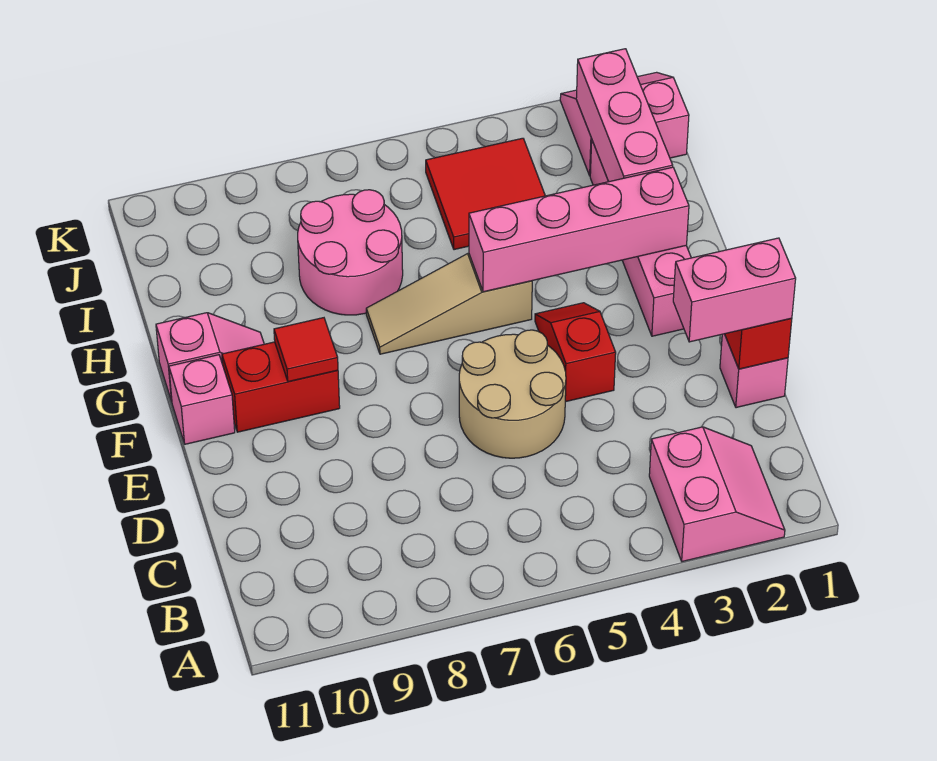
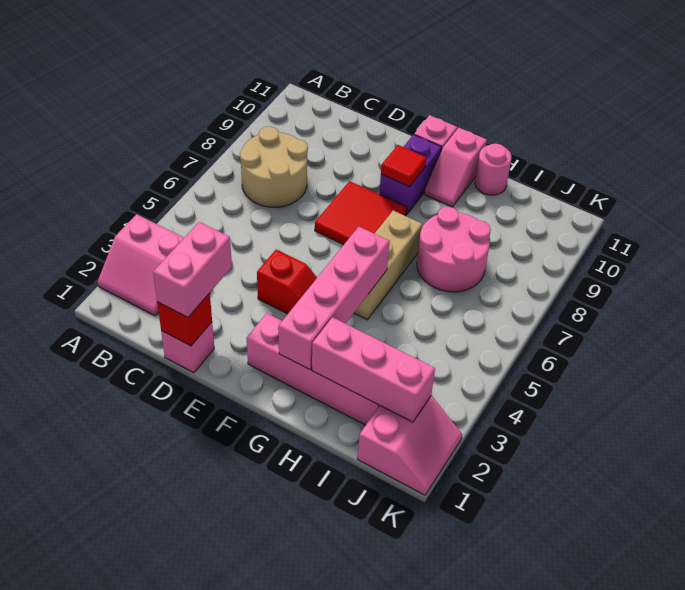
tan round brick D5:E6 level 1 -> tan round brick B7:C8 level 1
red brick F9:F10 level 1 -> purple brick F9:F10 level 1
tan slope G5:G7 level 1 top 5 -> tan brick G5:G7 level 1
none -> pink round brick H11 level 1
red tile I4:J5 level 1 -> red tile E7:F8 level 1

